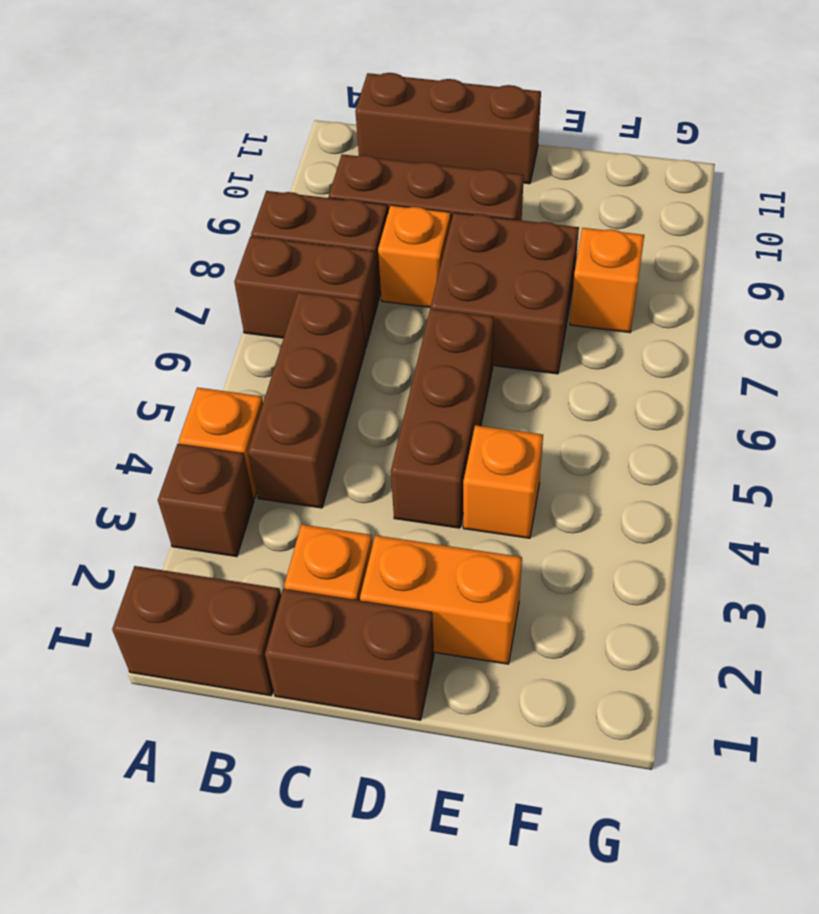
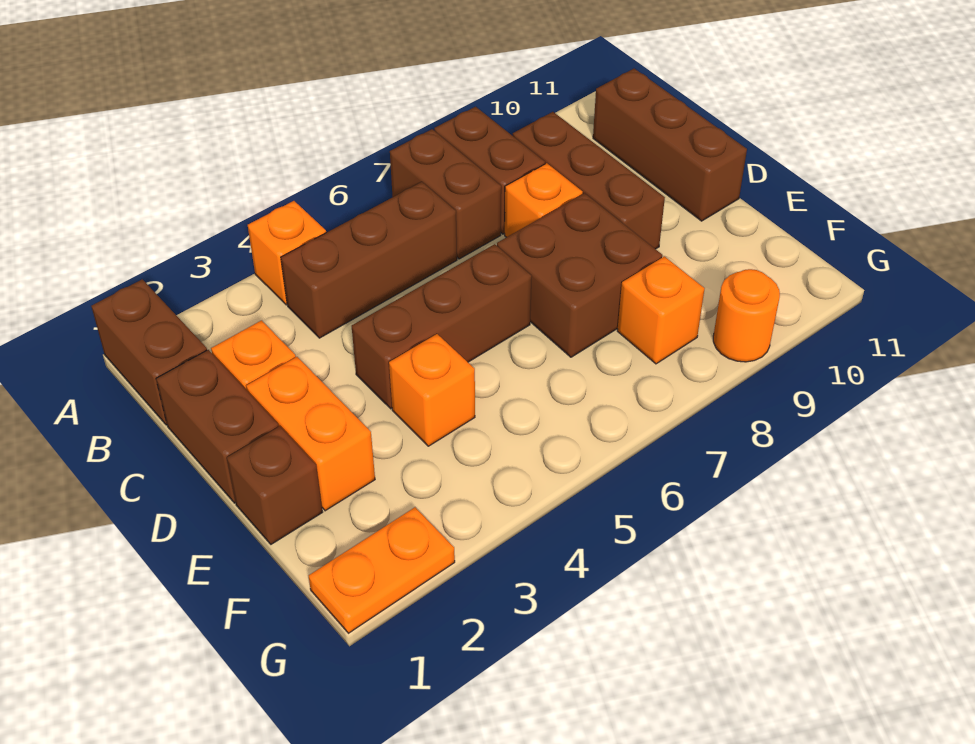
brown brick A3 level 1 -> brown brick E1 level 1
none -> orange plate G1:G2 level 1
none -> orange round brick G9 level 1

